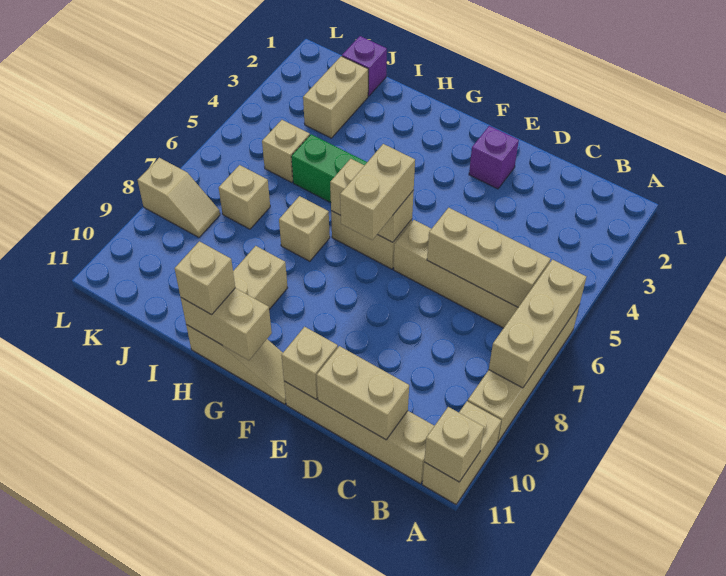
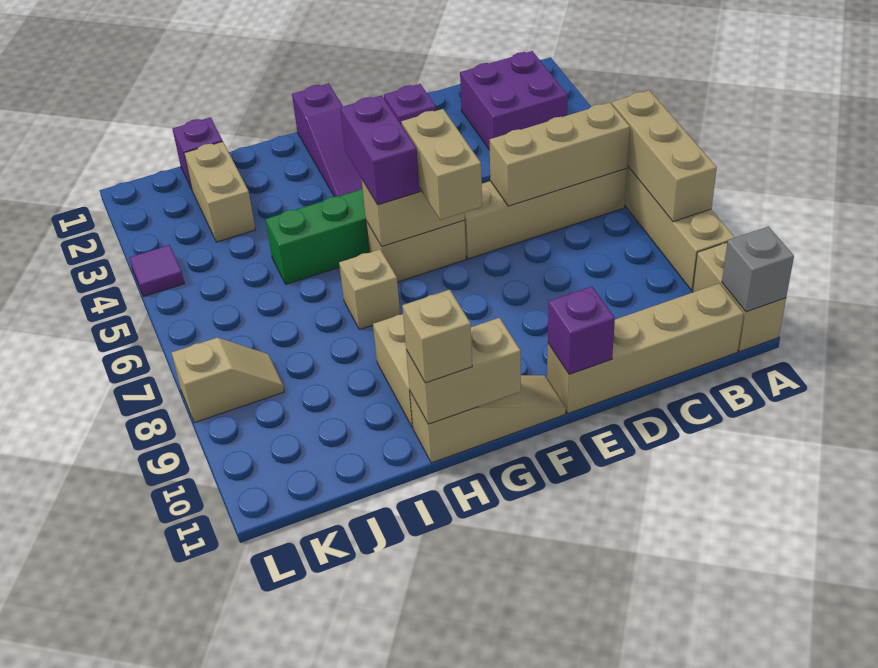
tan brick A11 level 2 -> grey brick A11 level 2
none -> purple brick B2:C3 level 1
tan brick C11:D11 level 2 -> none
tan brick E11 level 2 -> purple brick E11 level 2
none -> purple slope G1:G3 level 1 top 1
none -> purple brick G5:G6 level 3
tan brick J5 level 1 -> none
tan brick J7 level 1 -> none
none -> purple tile L4 level 1

